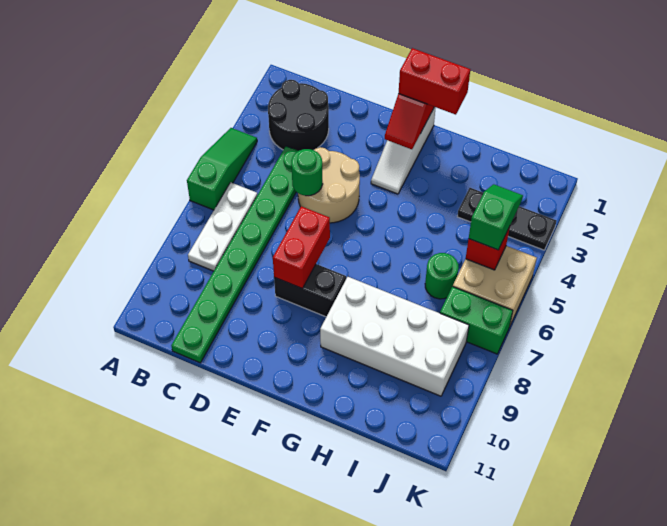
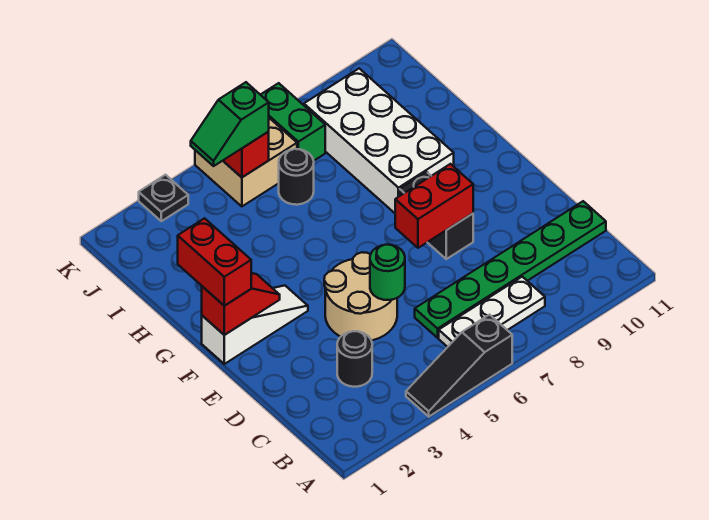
green slope A4:A6 level 1 top 6 -> black slope A4:A6 level 1 top 6
black round brick B2:C3 level 1 -> black round brick C3 level 1
green plate C4:C11 level 1 -> green plate C6:C11 level 1
black plate I3:K3 level 1 -> black plate K3 level 1
green round brick I6 level 1 -> black round brick I6 level 1

